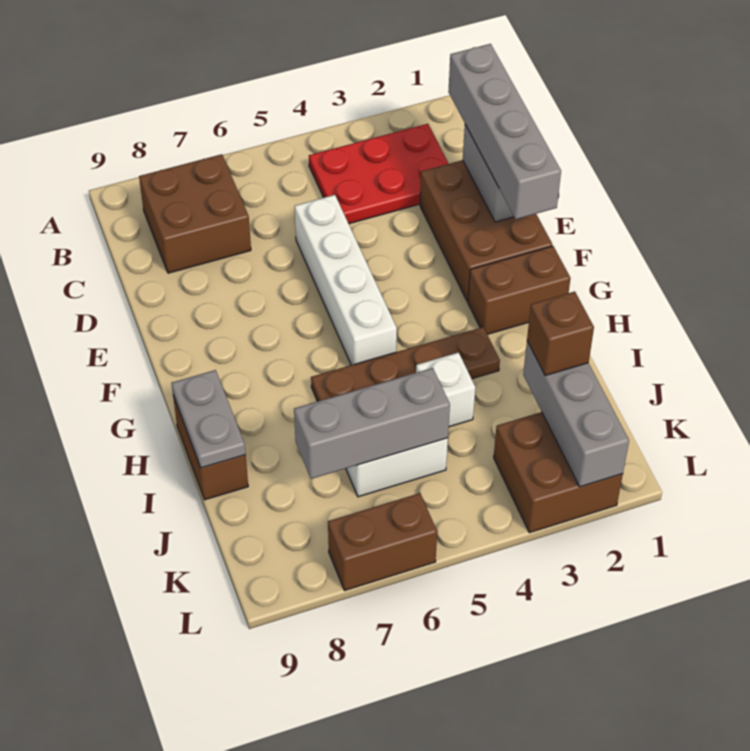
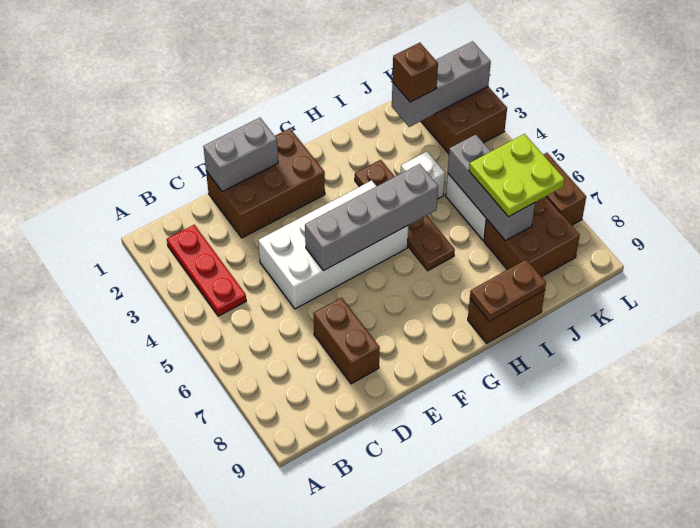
red plate B2:C4 level 1 -> red plate B2:B4 level 1
brown brick B7:C8 level 1 -> brown brick J7:K8 level 1
grey brick C1:F1 level 3 -> grey brick E5:H5 level 2
white brick D5:G5 level 1 -> white brick D4:G5 level 1
brown brick G1:G2 level 1 -> brown brick D7:D8 level 1
grey plate H9:I9 level 2 -> brown plate H9:I9 level 2
none -> lime plate J6:K7 level 3

